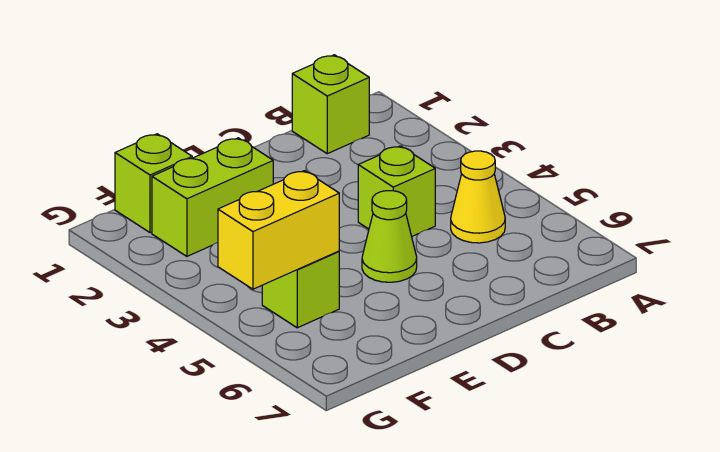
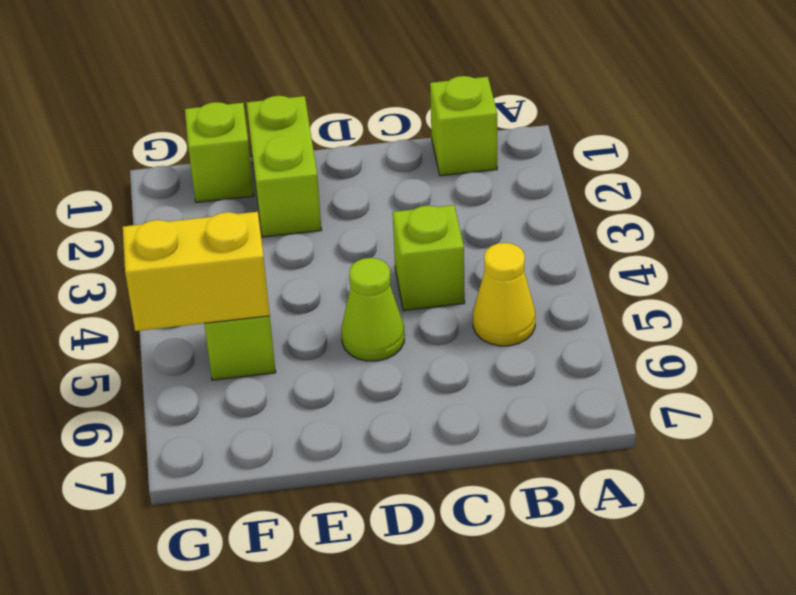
lime brick E2:F2 level 1 -> lime brick E1:E2 level 1

